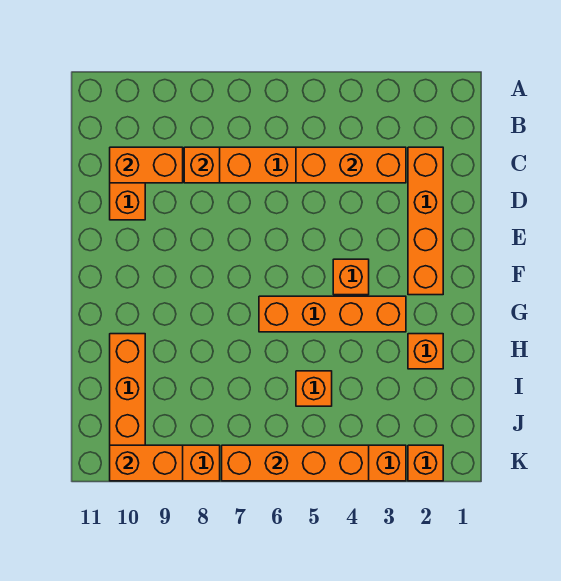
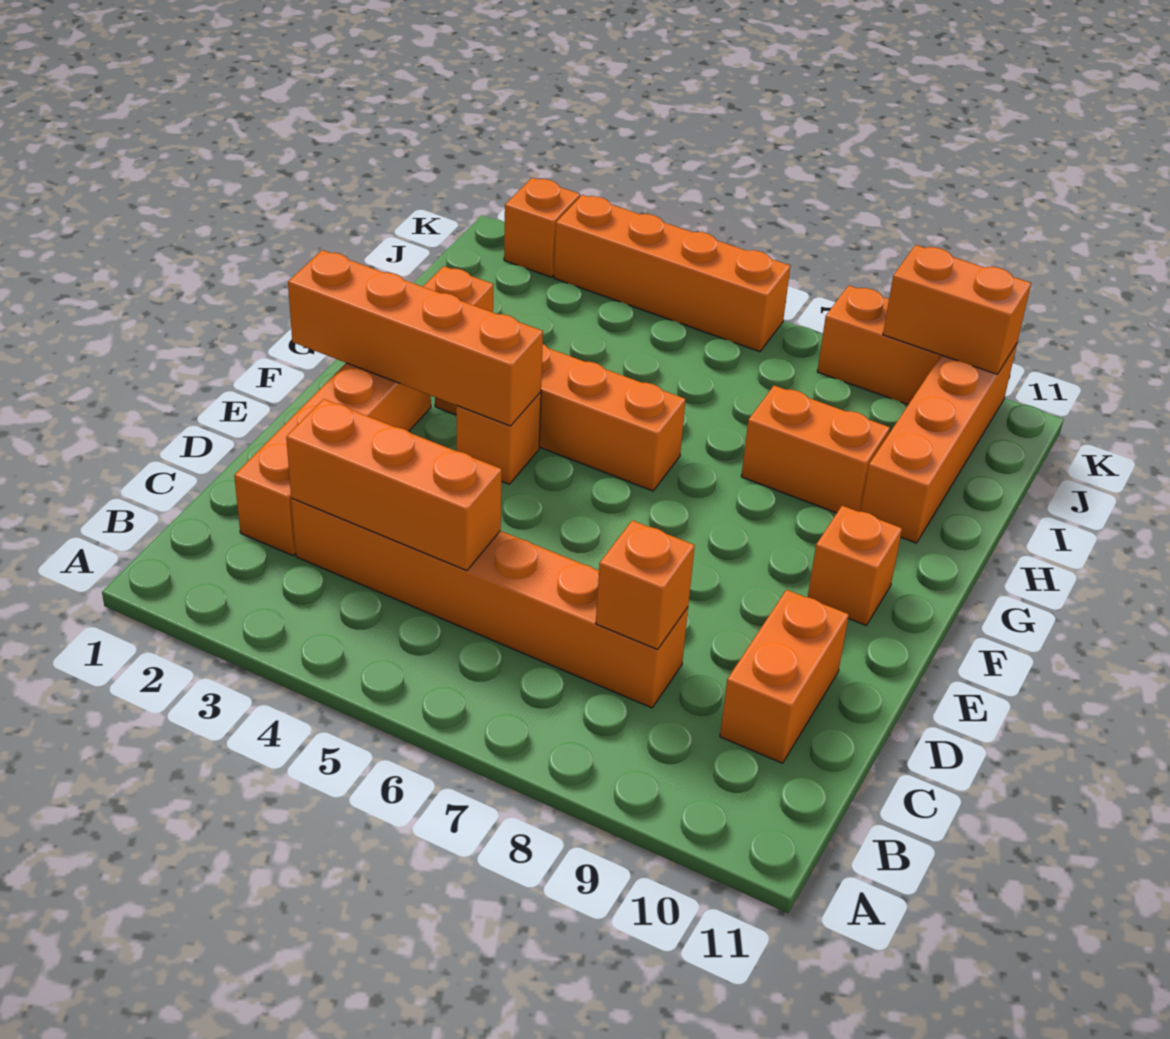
orange brick C9:C10 level 2 -> orange brick H8:H9 level 1
orange brick I5 level 1 -> orange brick F10 level 1
orange brick K4:K7 level 2 -> orange brick F1:F4 level 2

